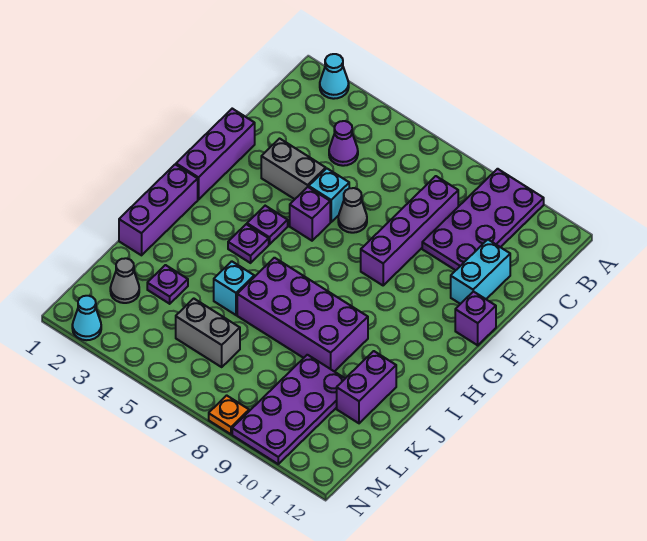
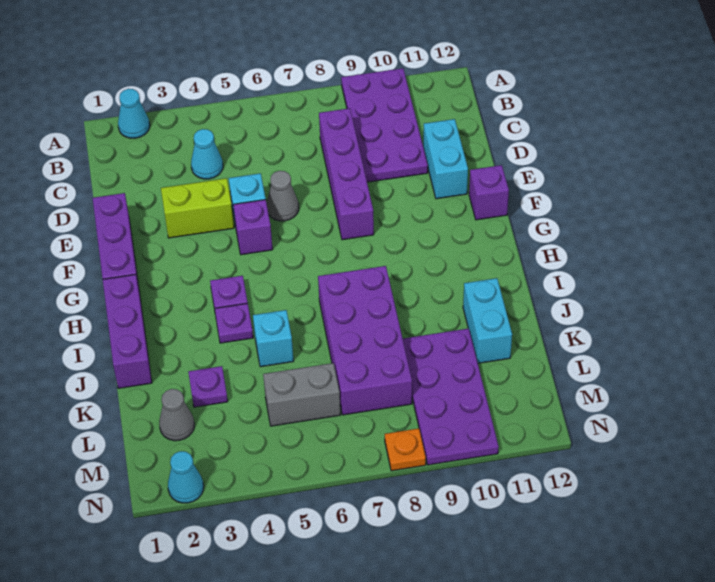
purple cone C4 level 1 -> cyan cone C4 level 1
grey brick E3:E4 level 1 -> lime brick E3:E4 level 1
purple plate G4 level 1 -> purple plate I4 level 1
purple brick I6:J9 level 1 -> purple brick I7:L8 level 1
purple brick J11:K11 level 1 -> cyan brick J11:K11 level 1

